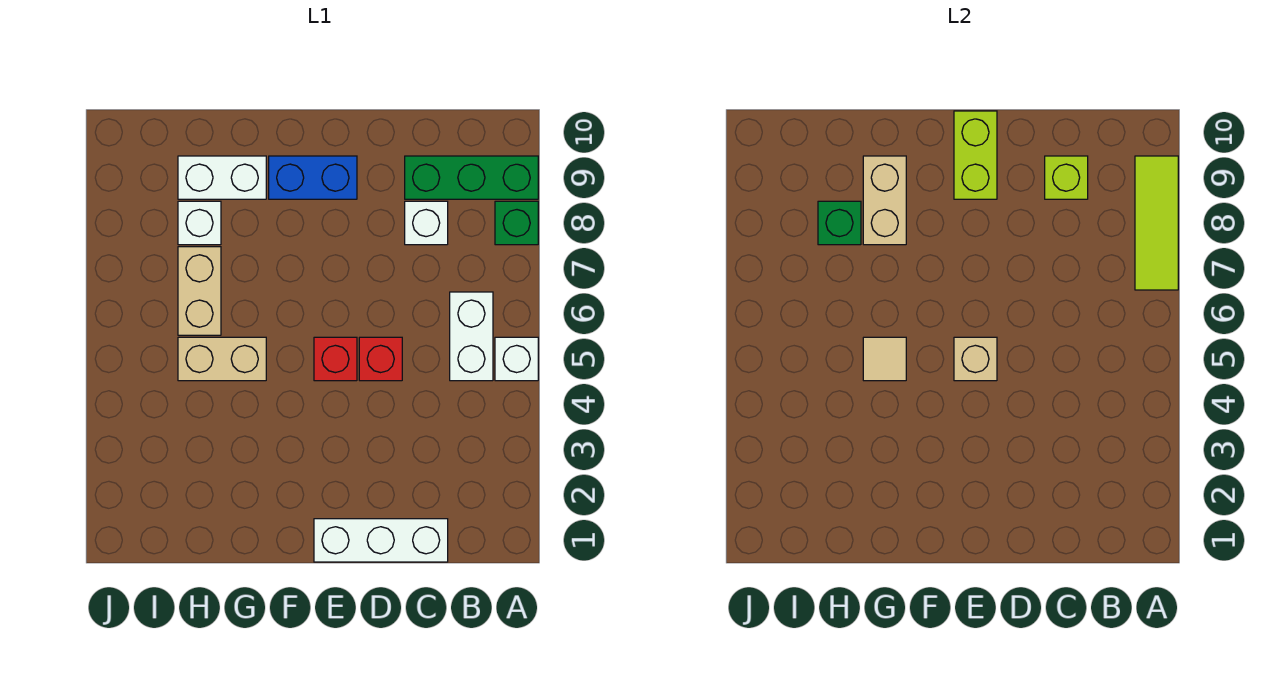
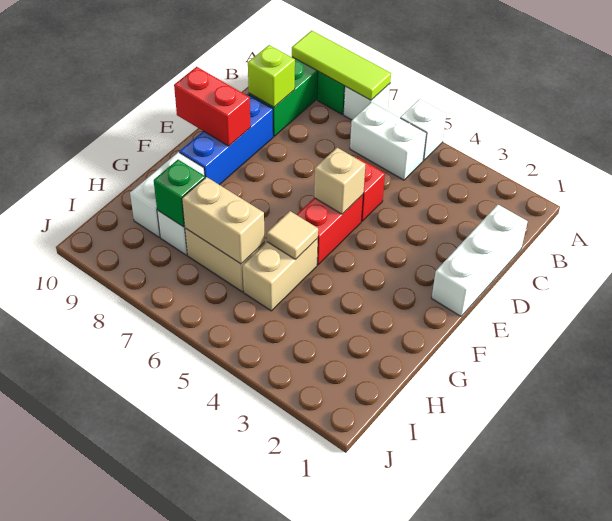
white brick C8 level 1 -> white brick A7 level 1
red brick E5 level 1 -> red brick E5:F5 level 1
blue brick E9:F9 level 1 -> blue brick D9:F9 level 1
lime brick E9:E10 level 2 -> red brick E9:E10 level 2
tan brick G8:G9 level 2 -> tan brick H6:H7 level 2

